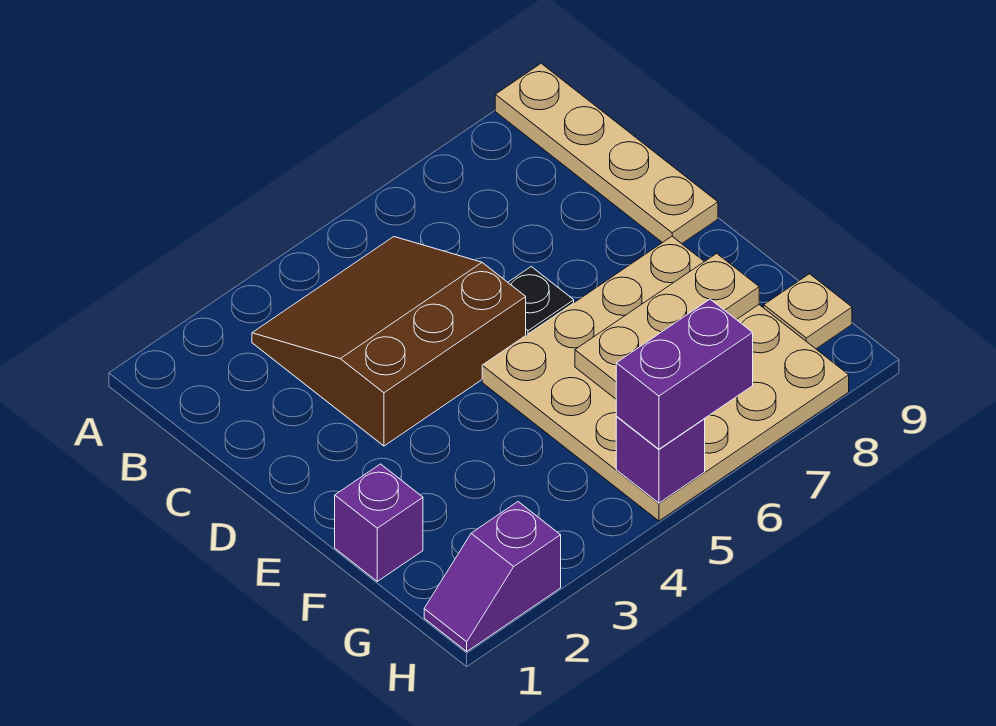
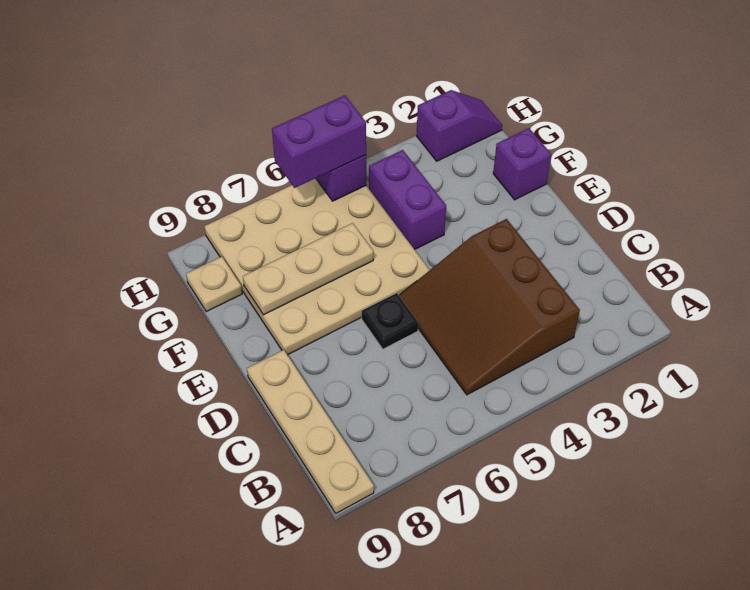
brown slope B3:D5 level 1 top D -> brown slope B3:D5 level 1 top 3
none -> purple brick F4:G4 level 1

